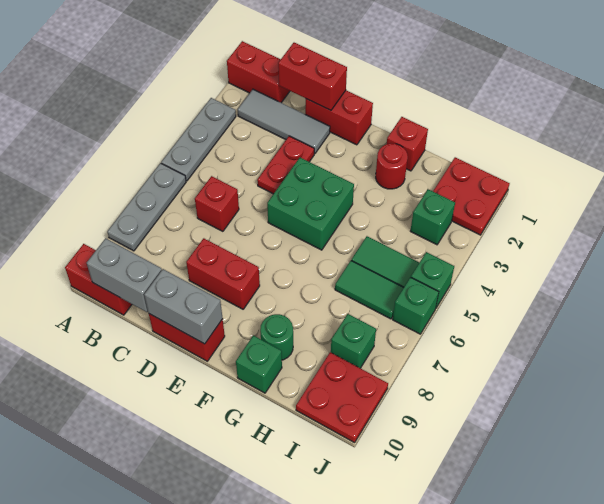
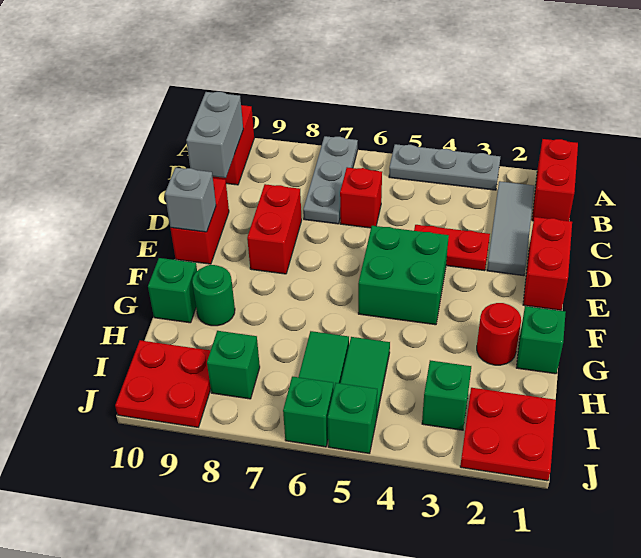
grey plate A6:A8 level 1 -> grey plate A7:C7 level 1
red brick C1:D1 level 2 -> none
grey brick D10:E10 level 2 -> grey brick E10 level 2
red brick G1 level 1 -> green brick G1 level 1

